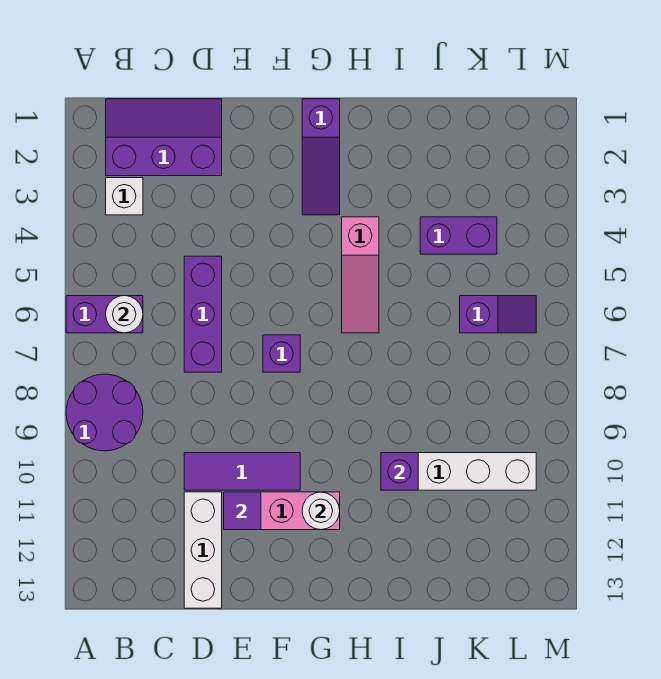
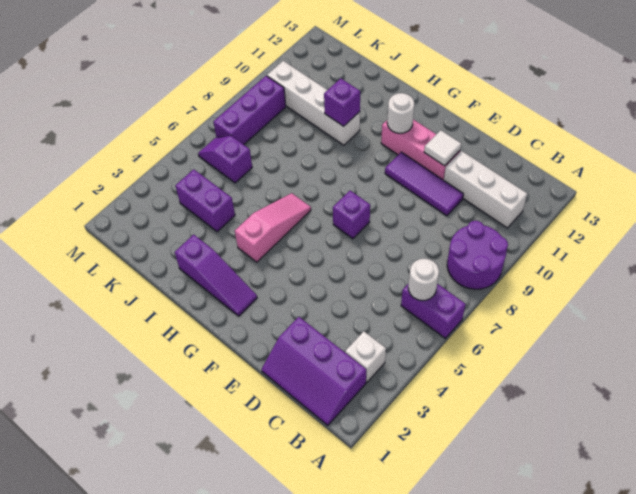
purple brick D5:D7 level 1 -> purple brick L7:L9 level 1
white brick D11:D13 level 1 -> white brick B11:D11 level 1
purple tile E11 level 2 -> white tile E11 level 2
purple slope G1:G3 level 1 top 1 -> purple slope G2:I2 level 1 top I

